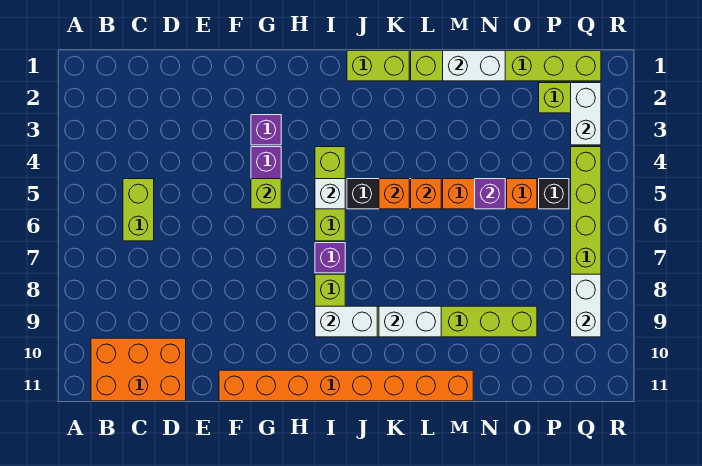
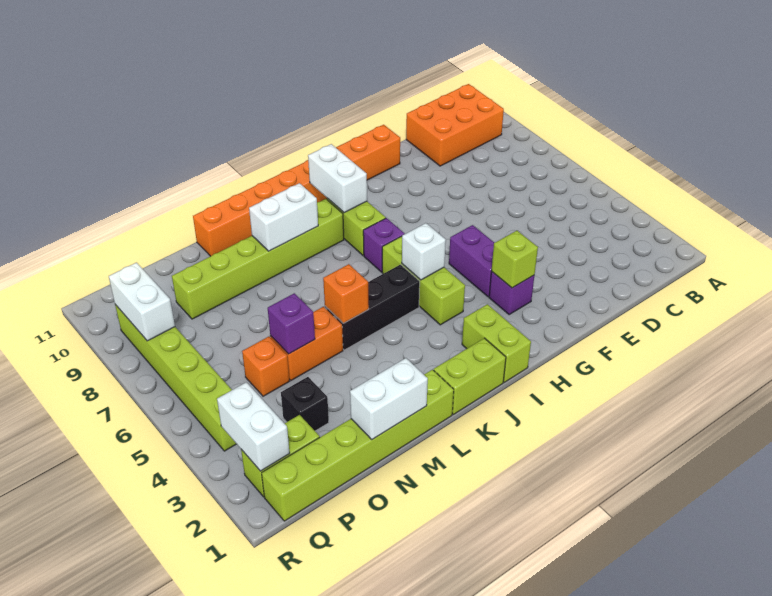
lime brick C5:C6 level 1 -> lime brick I1:I2 level 1
lime brick G5 level 2 -> lime brick G3 level 2
white brick I9:J9 level 2 -> white brick I9:I10 level 2
orange brick K5 level 2 -> none
black brick P5 level 1 -> black brick O3 level 1

